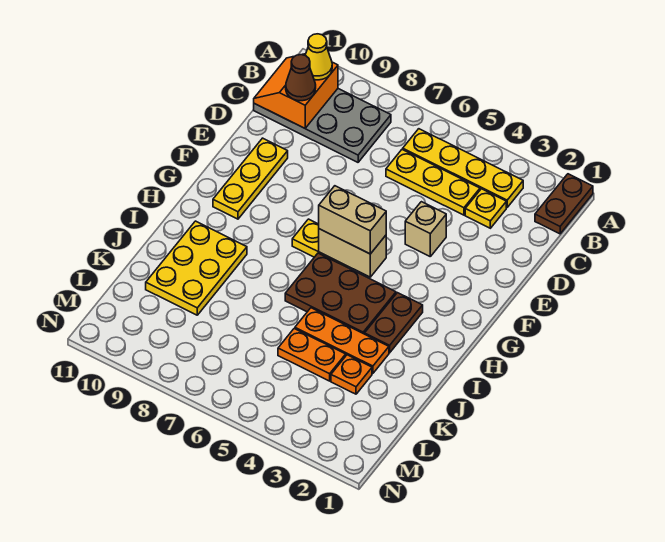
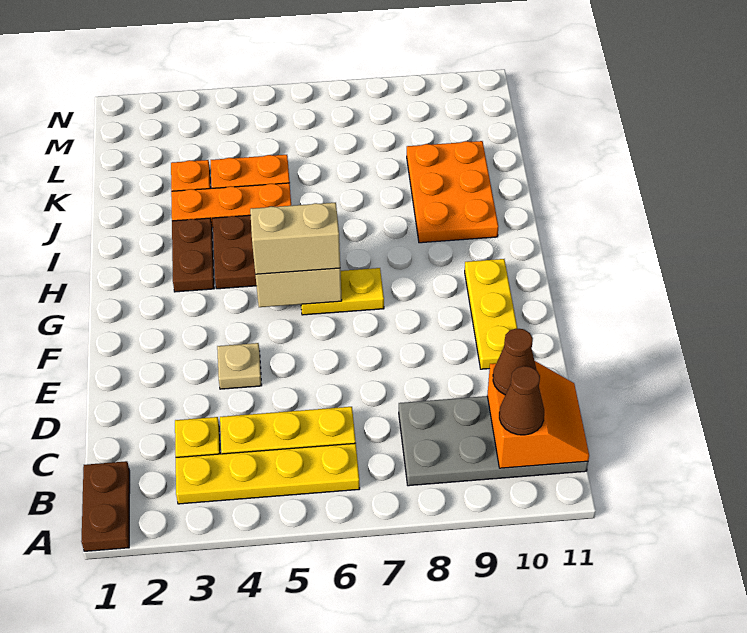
yellow cone B10 level 3 -> brown cone B10 level 3
tan brick E4 level 1 -> tan plate E4 level 1
yellow plate I9:K10 level 1 -> orange plate I9:K10 level 1

